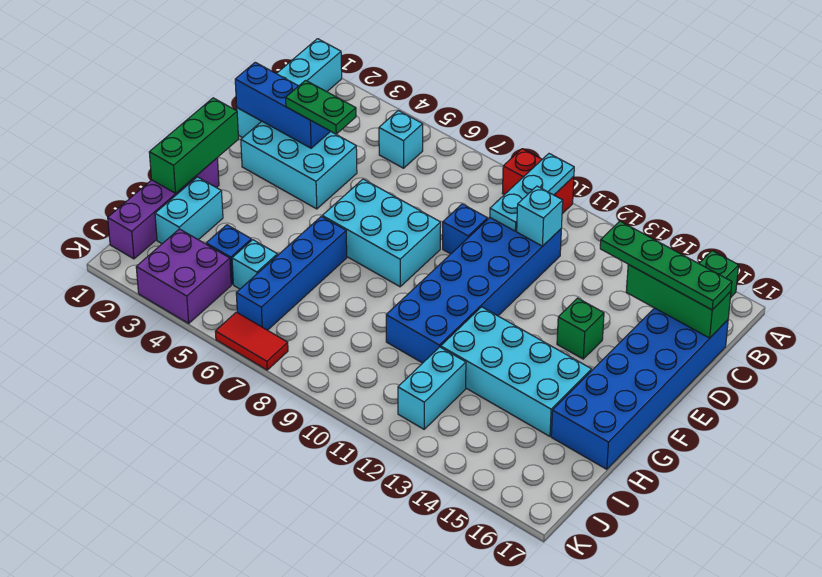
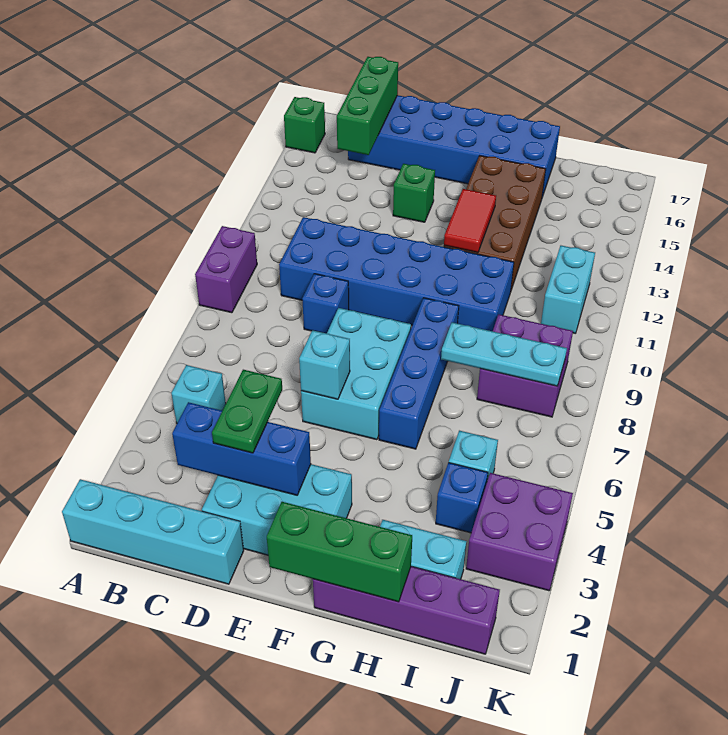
red brick A9:A10 level 1 -> purple brick A9:A10 level 1
cyan plate A10:C10 level 2 -> cyan plate H8:J8 level 2
cyan brick C11 level 2 -> cyan brick E6 level 2
green plate C14:C17 level 3 -> none
blue brick D1:D3 level 2 -> blue brick C3:E3 level 2
cyan brick D2:E4 level 1 -> cyan brick D2:F3 level 1
blue brick G6:J6 level 1 -> blue brick G6:G9 level 1
cyan brick G12:H15 level 1 -> brown brick G12:H15 level 1
none -> purple brick I8:J9 level 1
cyan brick I12:J12 level 1 -> cyan brick J11:J12 level 1
red tile K6:K7 level 1 -> red tile G12:G13 level 2

